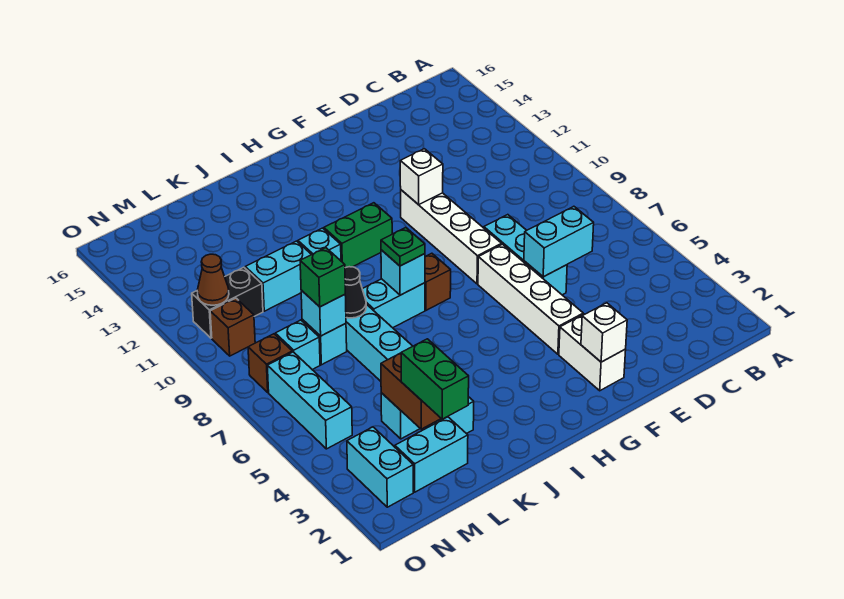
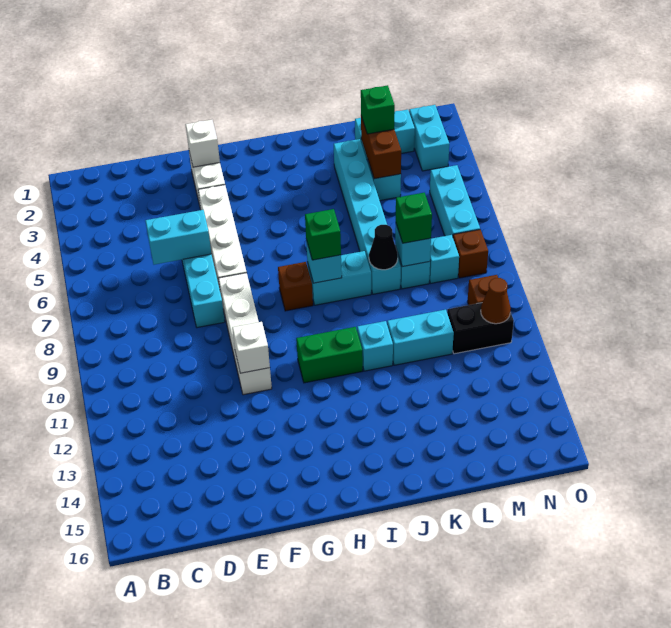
green plate I8 level 3 -> green brick I8 level 3
green brick L2:L3 level 3 -> green brick L3 level 3

